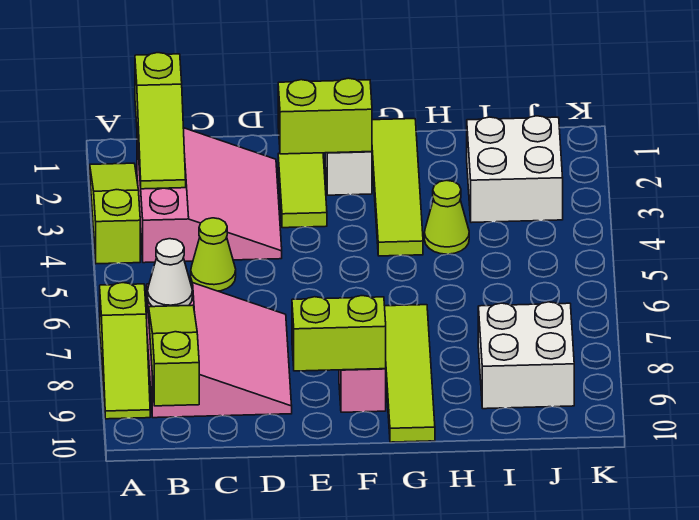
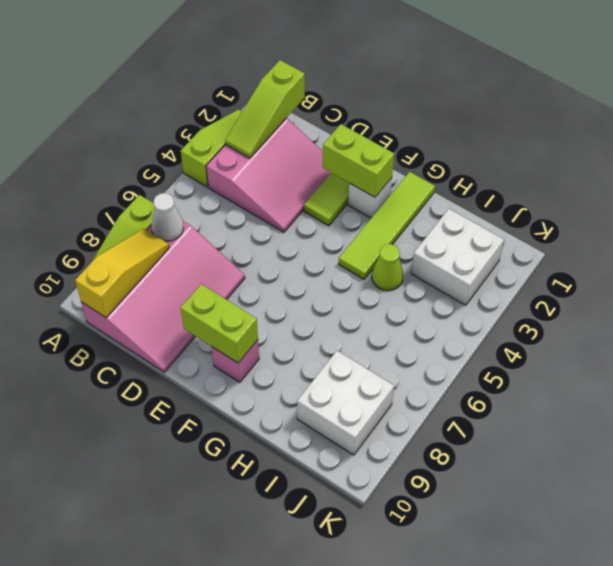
pink slope B7:D9 level 1 top B -> pink slope B7:D10 level 1 top B
lime slope B8:B10 level 2 top 10 -> yellow slope B8:B10 level 2 top 10
lime cone C5 level 1 -> none
lime tile G7:G10 level 1 -> none

